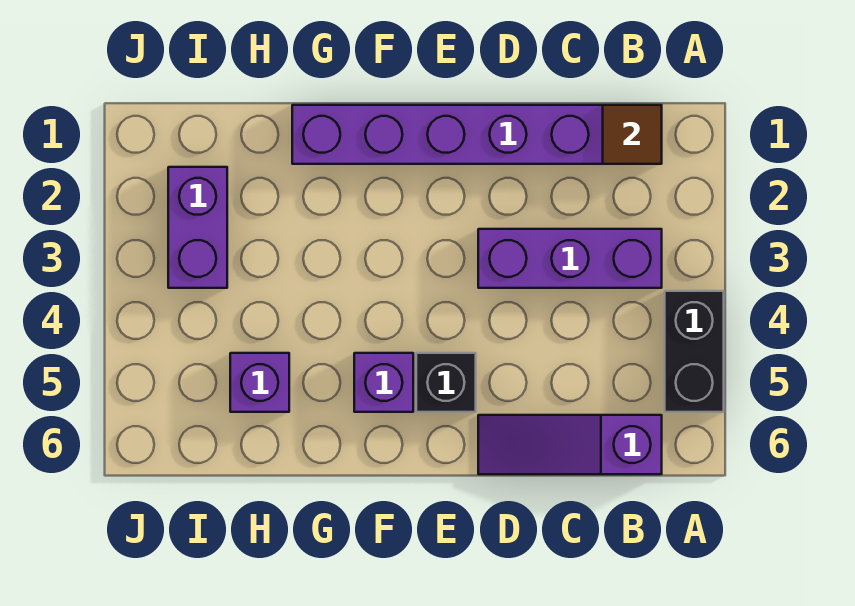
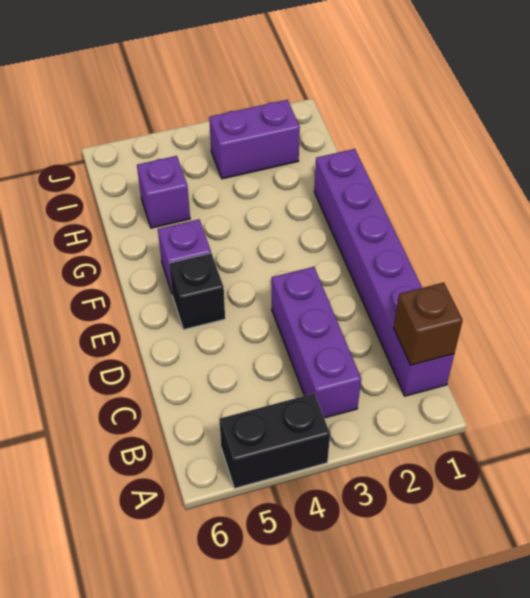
brown tile B1 level 2 -> brown brick B1 level 2
purple slope B6:D6 level 1 top B -> none

